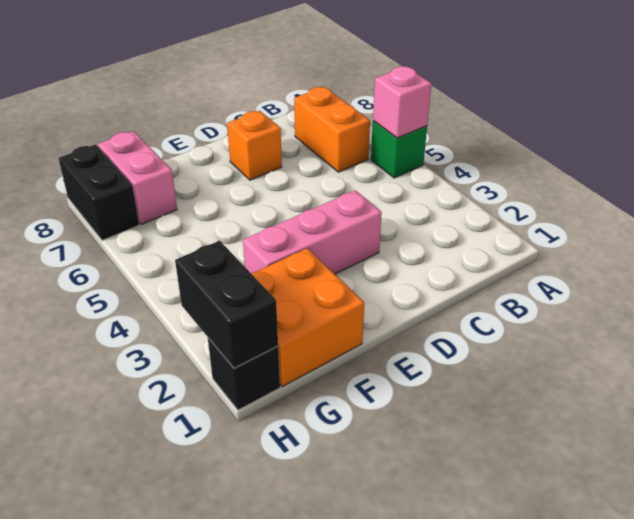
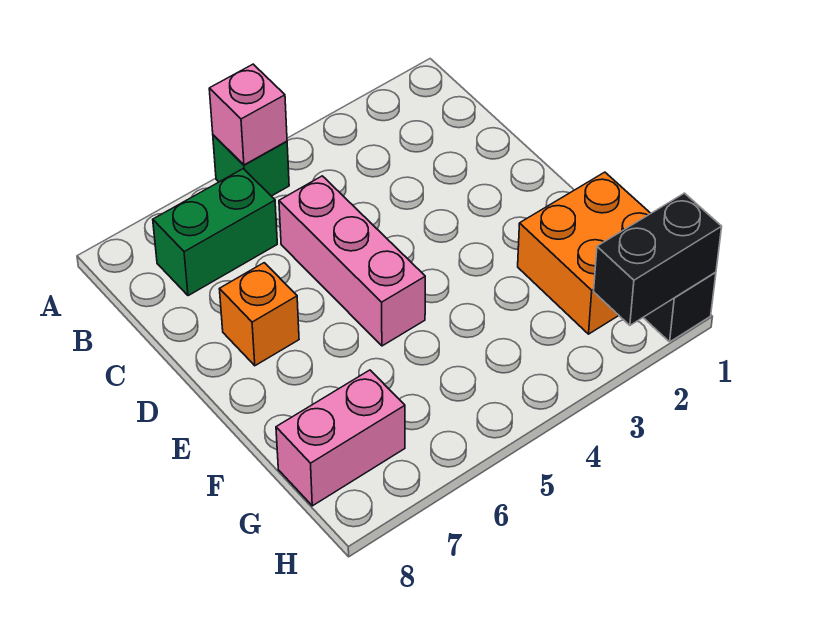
orange brick B6:B7 level 1 -> green brick B6:B7 level 1
pink brick D3:F3 level 1 -> pink brick C5:E5 level 1
black brick H7:H8 level 1 -> none

